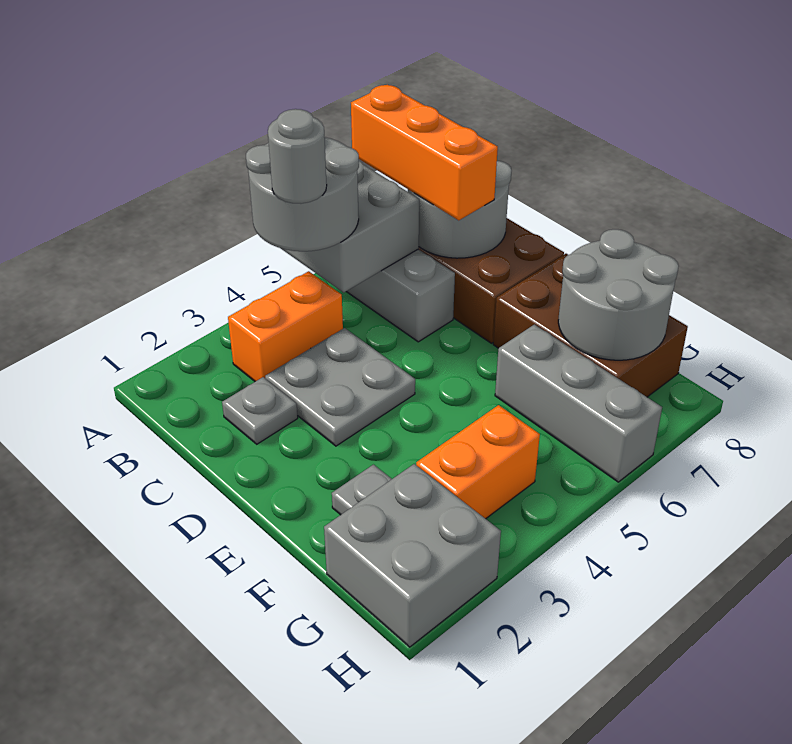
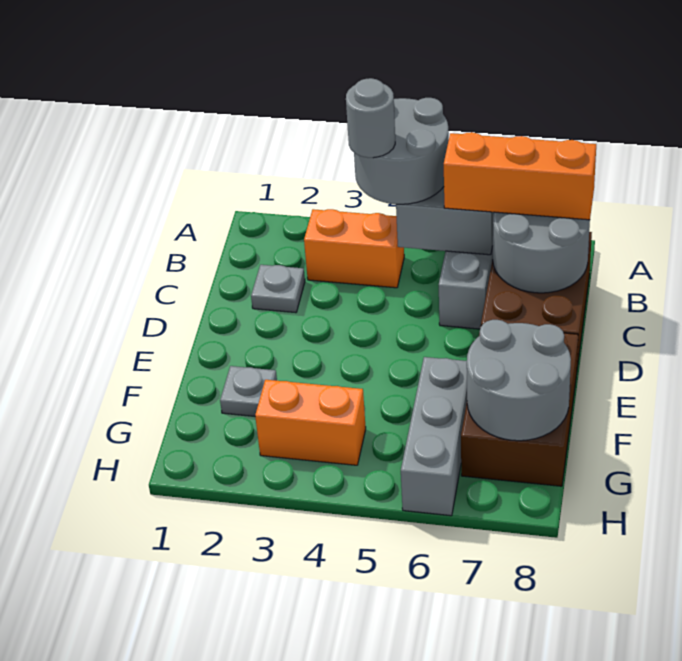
orange brick A7:C7 level 3 -> orange brick B6:B8 level 3
grey plate C3:D4 level 1 -> none
grey brick G1:H2 level 1 -> none

